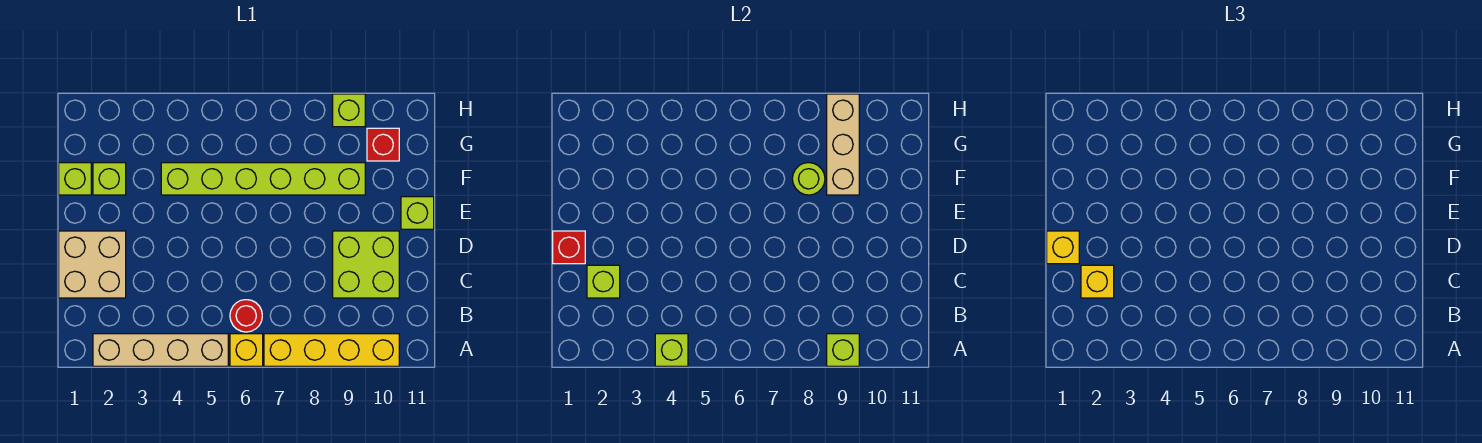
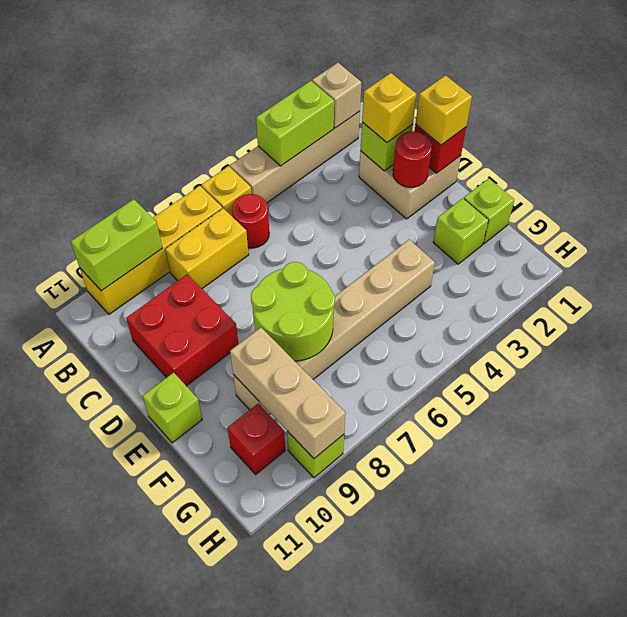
none -> tan brick A2 level 2
lime brick A4 level 2 -> lime brick A3:A4 level 2
lime brick A9 level 2 -> lime brick A9:A10 level 2
none -> yellow brick B7:B8 level 1
lime brick C9:D10 level 1 -> red brick C9:D10 level 1
none -> red round brick D2 level 2
lime brick F4:F9 level 1 -> tan brick F4:F9 level 1
lime round brick F8 level 2 -> lime round brick E7:F8 level 2

